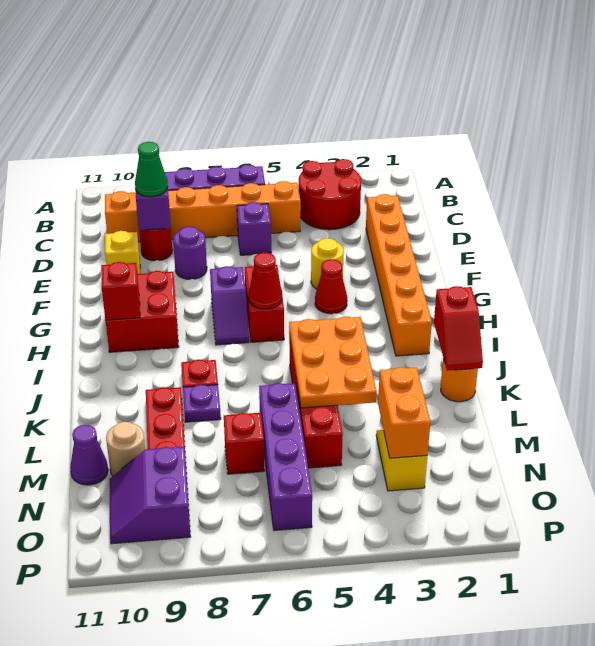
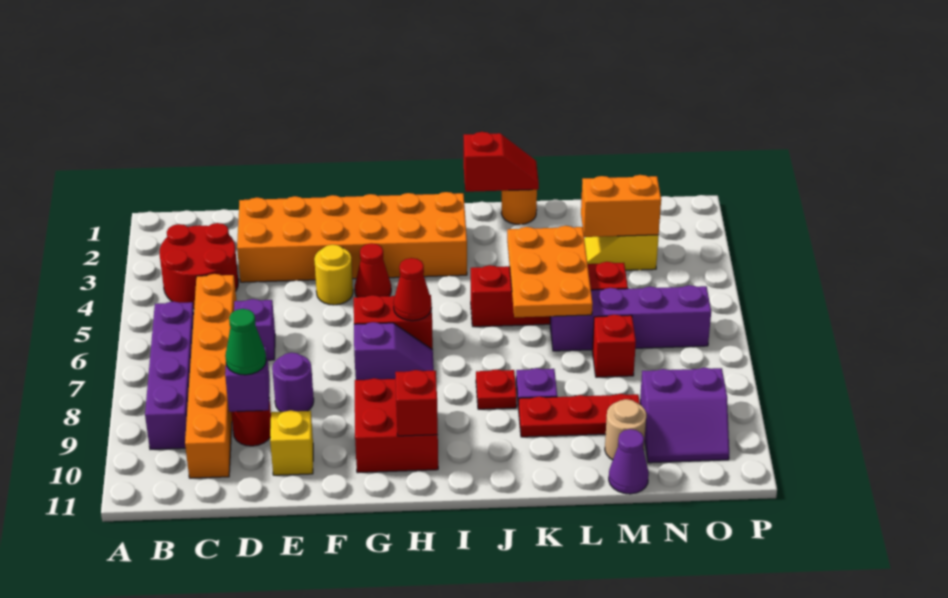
orange brick D2:I2 level 1 -> orange brick D2:I3 level 1
orange plate J4:L5 level 2 -> orange plate K4:L6 level 2

